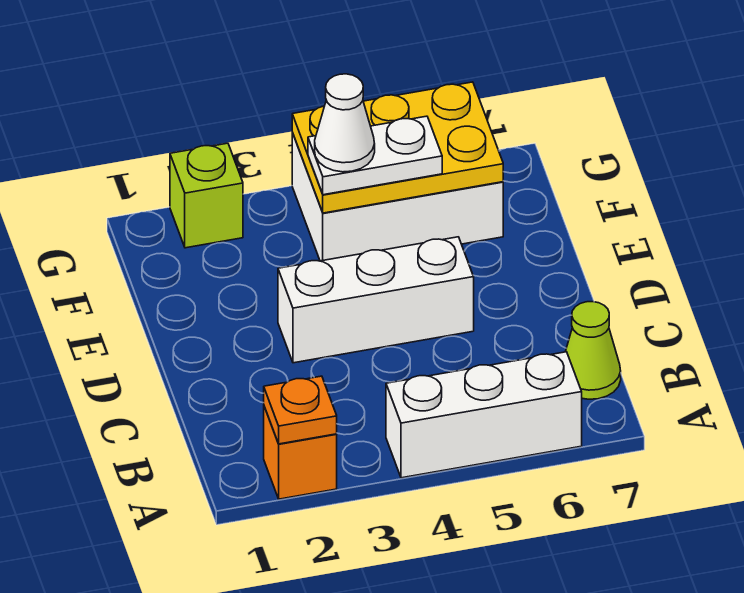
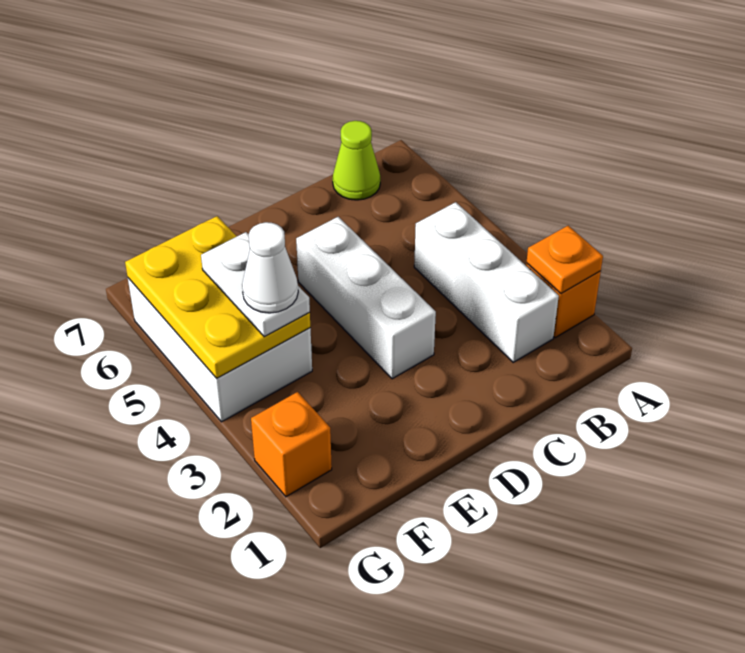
white brick A4:A6 level 1 -> white brick B2:B4 level 1
lime brick G2 level 1 -> orange brick G2 level 1

